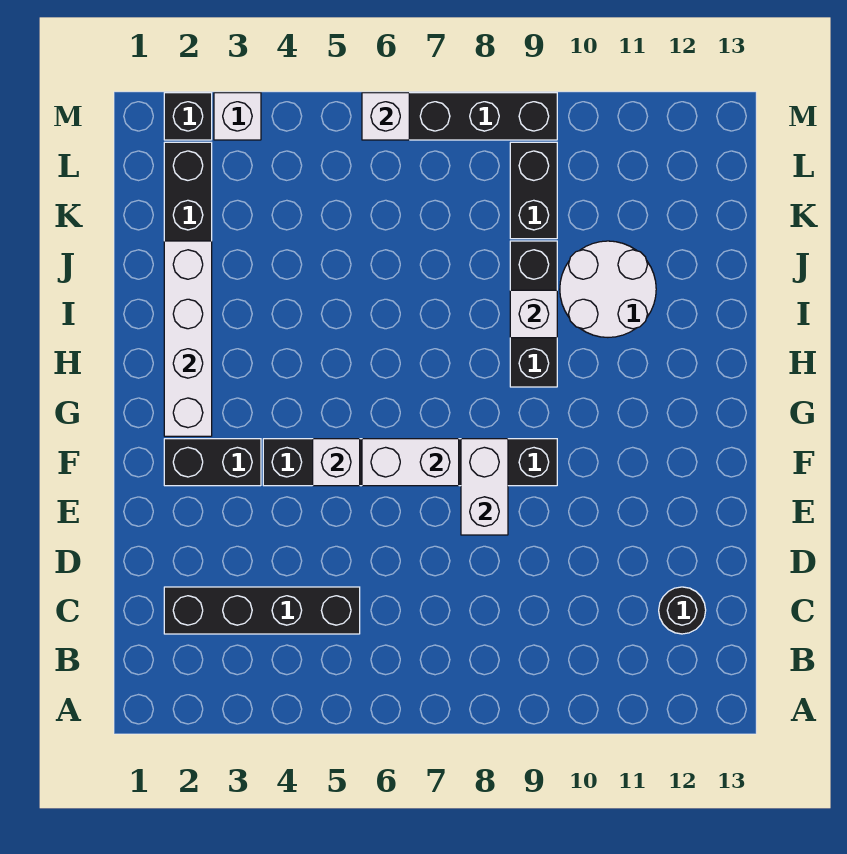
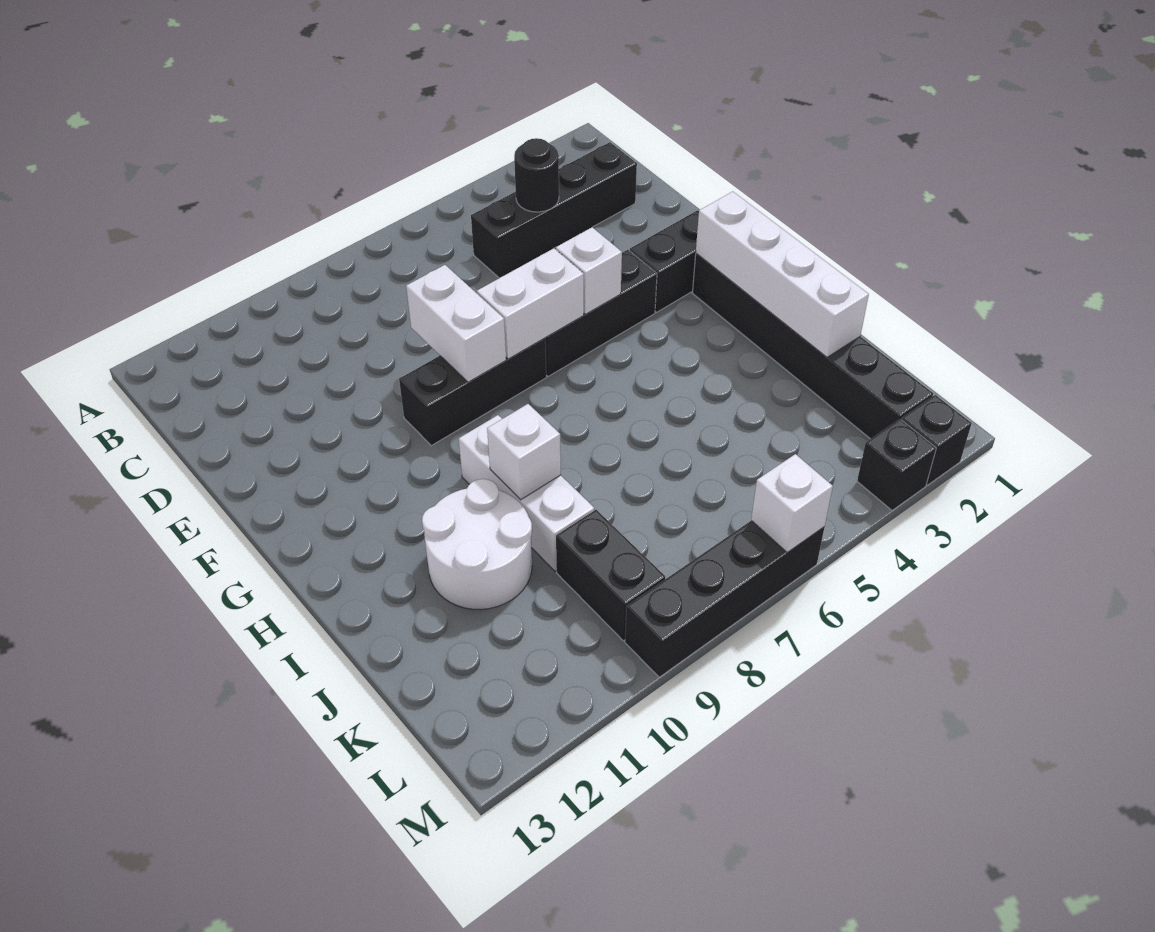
black round brick C12 level 1 -> black round brick C4 level 2
black brick H9:J9 level 1 -> white brick H9:J9 level 1
white brick M3 level 1 -> black brick M3 level 1

